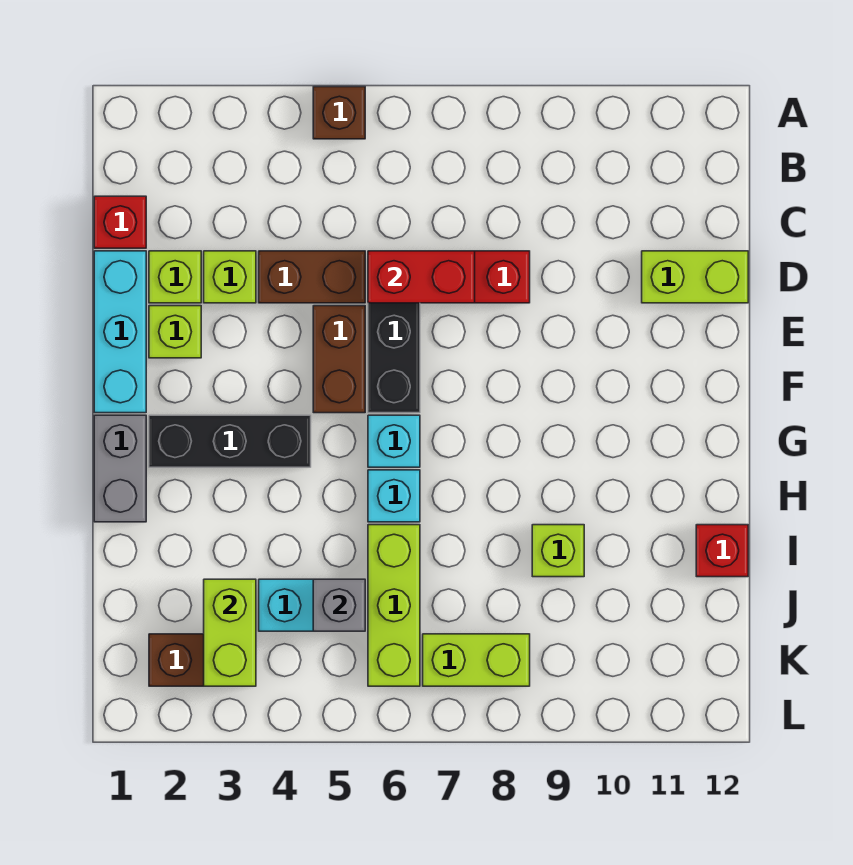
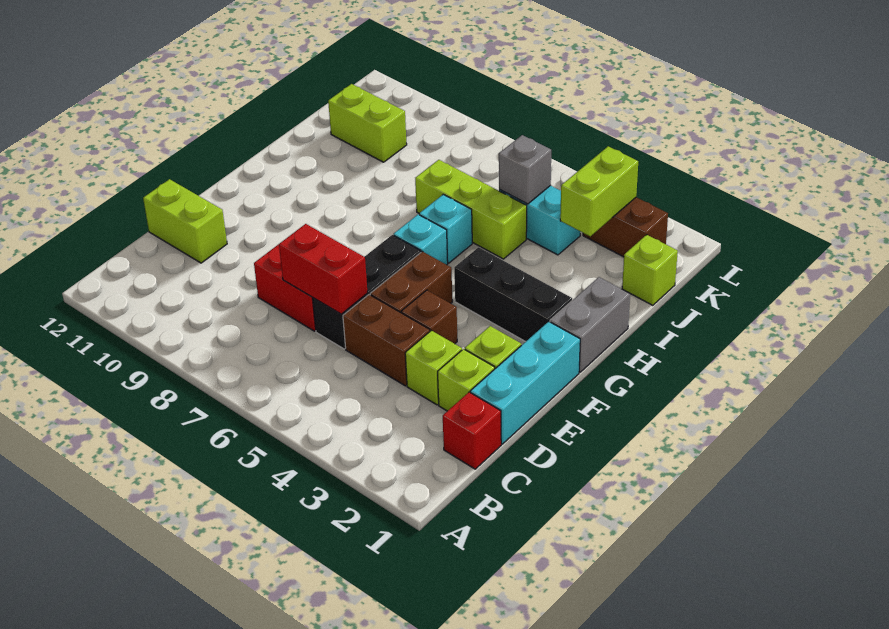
brown brick A5 level 1 -> brown brick E4 level 1
lime brick I6:K6 level 1 -> lime brick I5:I7 level 1
lime brick I9 level 1 -> lime brick J1 level 1
red brick I12 level 1 -> none
lime brick K7:K8 level 1 -> lime brick J10:J11 level 1

